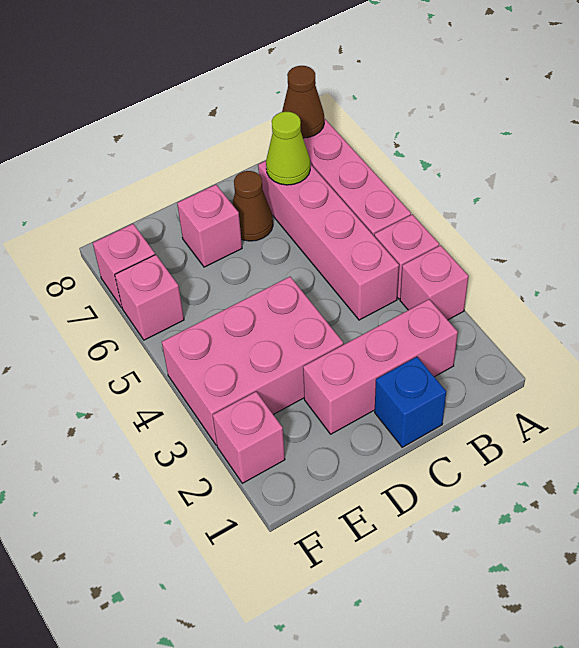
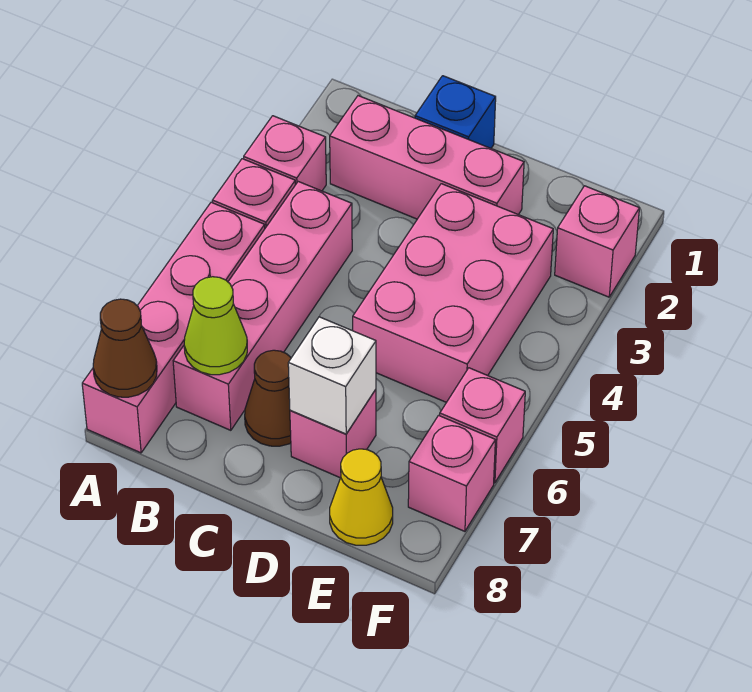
pink brick D3:F4 level 1 -> pink brick D3:E5 level 1
none -> white brick D7 level 2
none -> yellow cone E8 level 1

